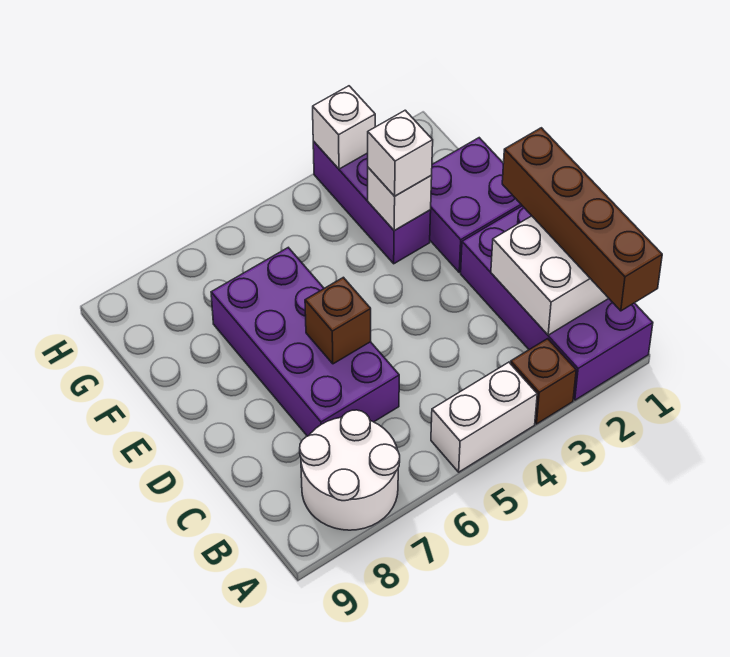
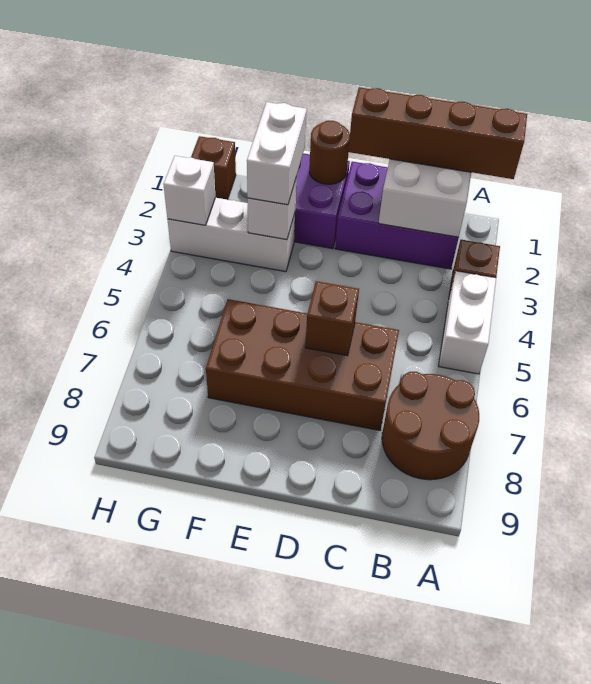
purple brick A1:D2 level 1 -> purple brick B1:D2 level 1
white round brick A7:B8 level 1 -> brown round brick A7:B8 level 1
purple brick C6:F7 level 1 -> brown brick C6:F7 level 1
none -> brown round brick E1 level 2
purple brick F3:H3 level 1 -> white brick F3:H3 level 1
white brick F3 level 3 -> white brick F2:F3 level 3
none -> brown brick H1 level 1

